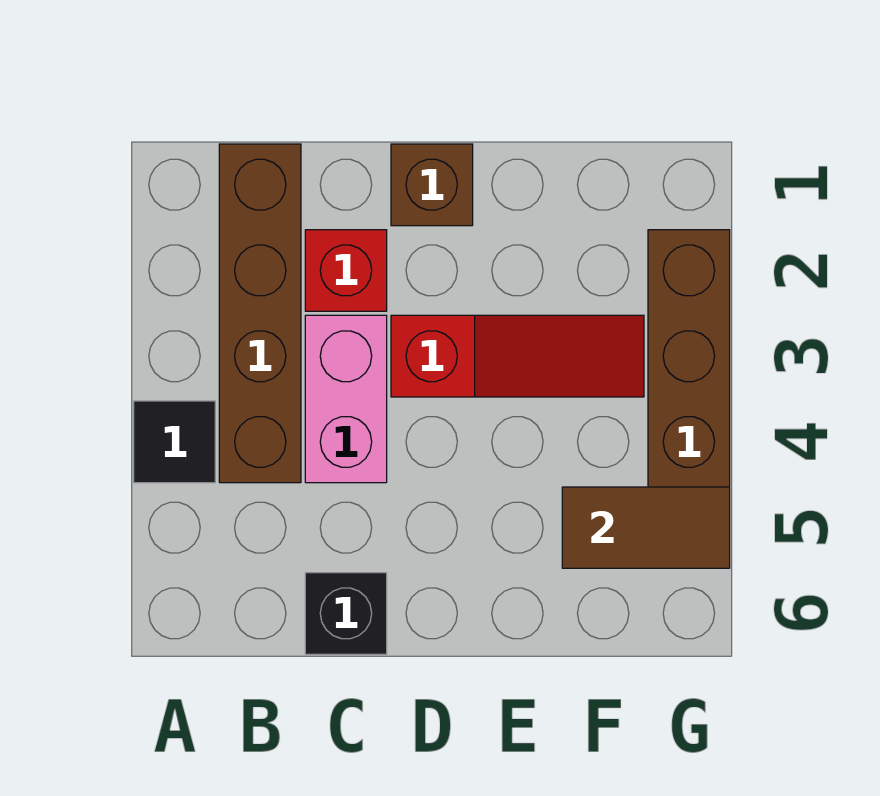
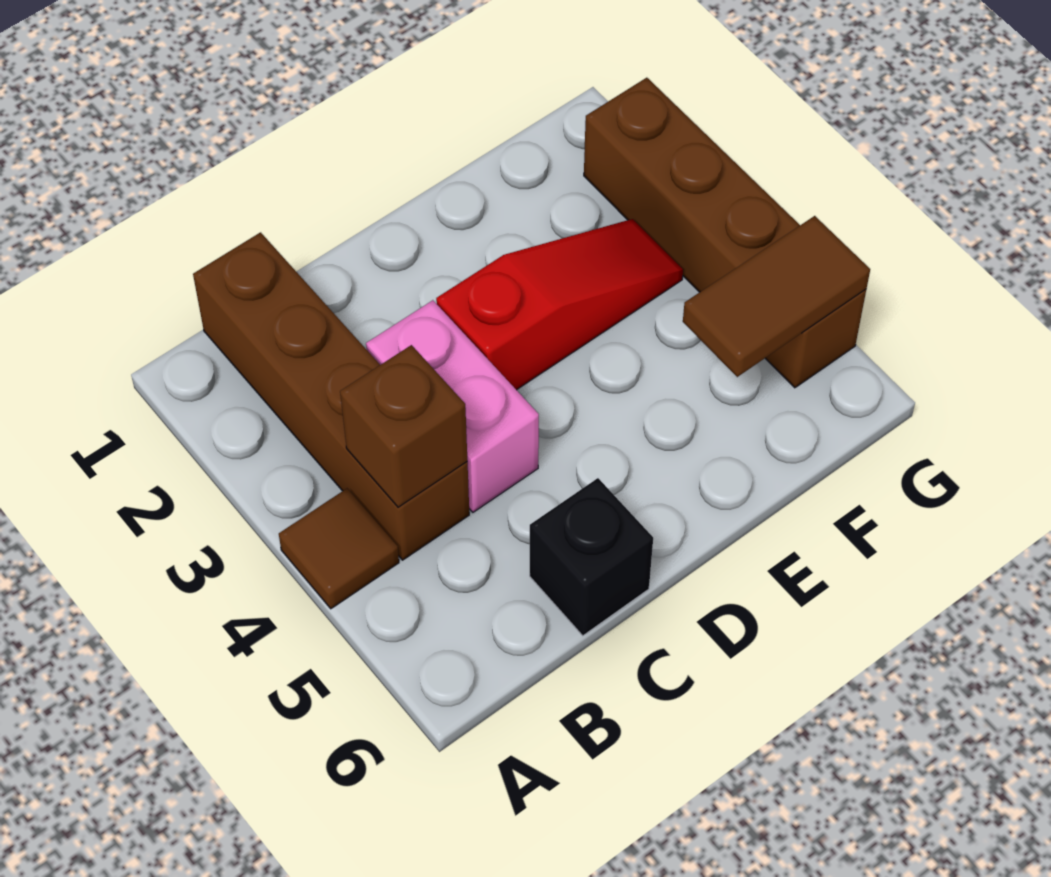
black tile A4 level 1 -> brown tile A4 level 1
red brick C2 level 1 -> none
brown brick D1 level 1 -> brown brick B4 level 2

